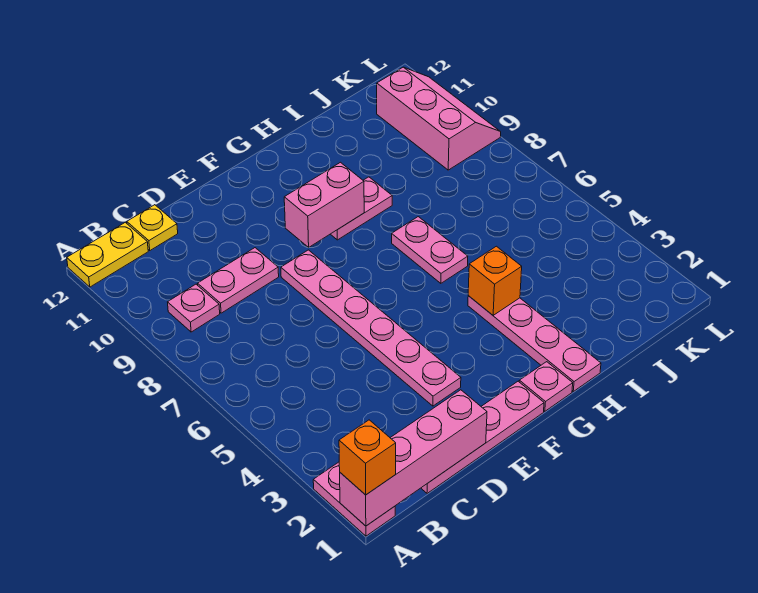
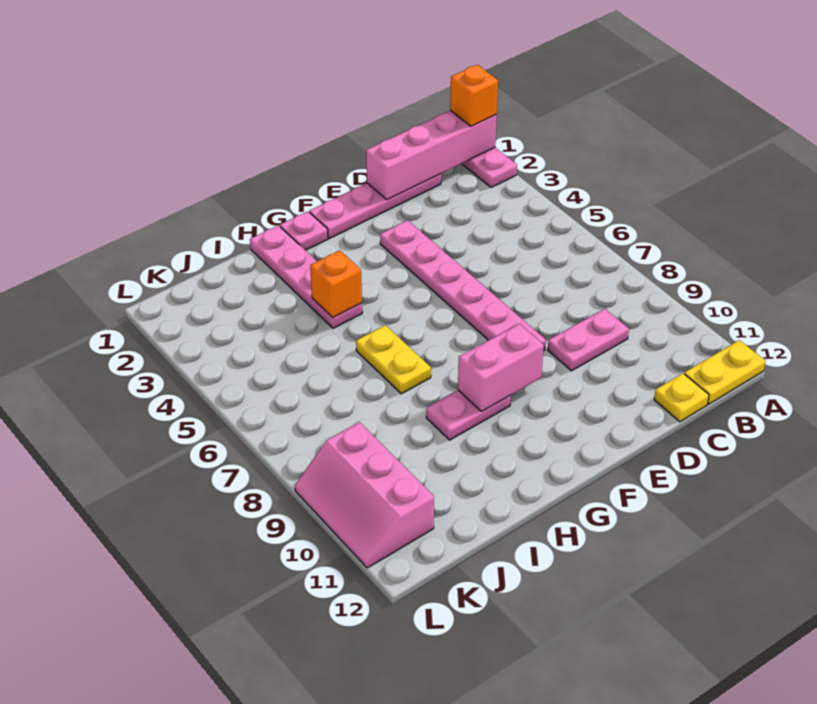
pink plate B9 level 1 -> none
pink plate H6:H7 level 1 -> yellow plate H6:H7 level 1

